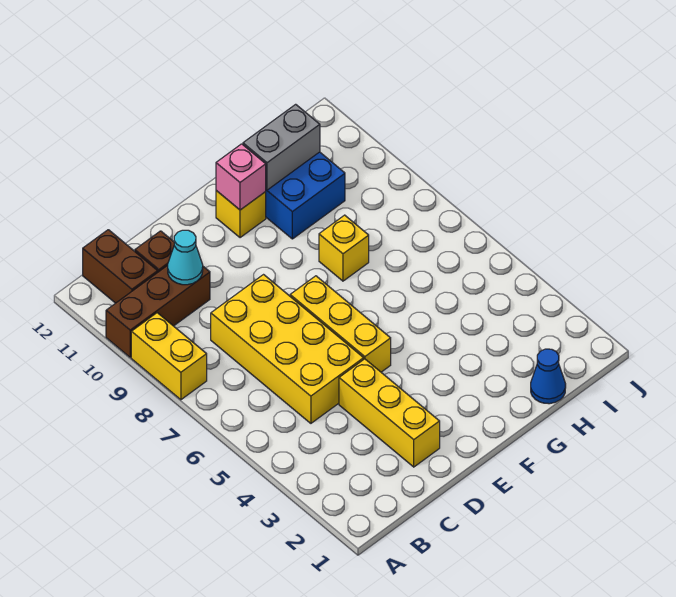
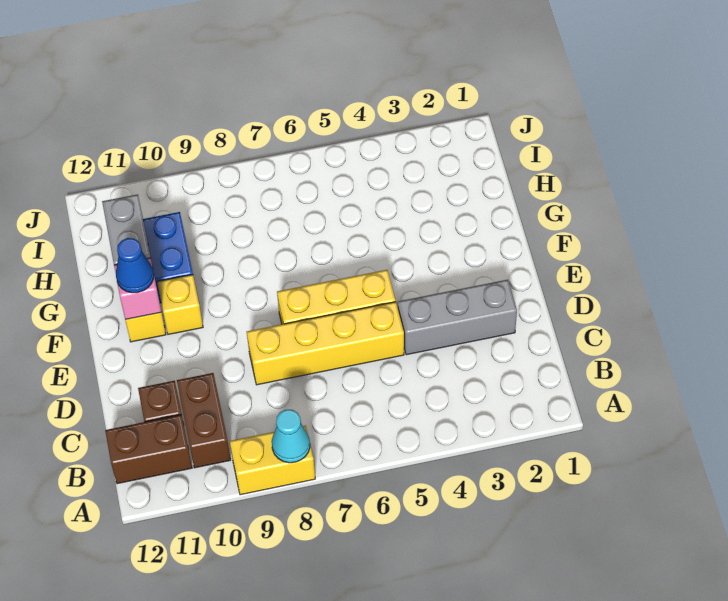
brown brick A10:C10 level 1 -> brown brick B10:C10 level 1
yellow brick C5:D8 level 1 -> yellow brick D5:D8 level 1
cyan cone C10 level 2 -> cyan cone A8 level 2
yellow brick D2:D4 level 1 -> grey brick D2:D4 level 1
yellow brick G8 level 1 -> yellow brick F10 level 1
blue cone H1 level 1 -> blue cone F11 level 3

